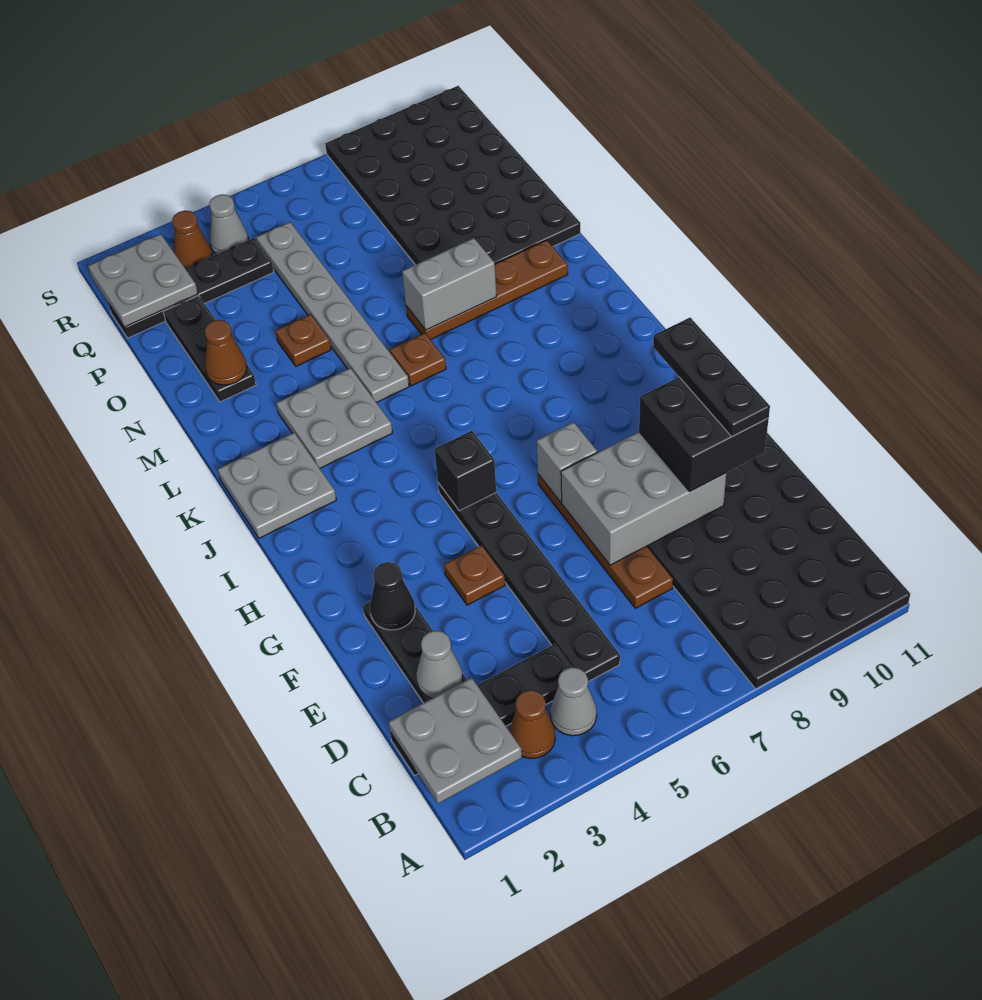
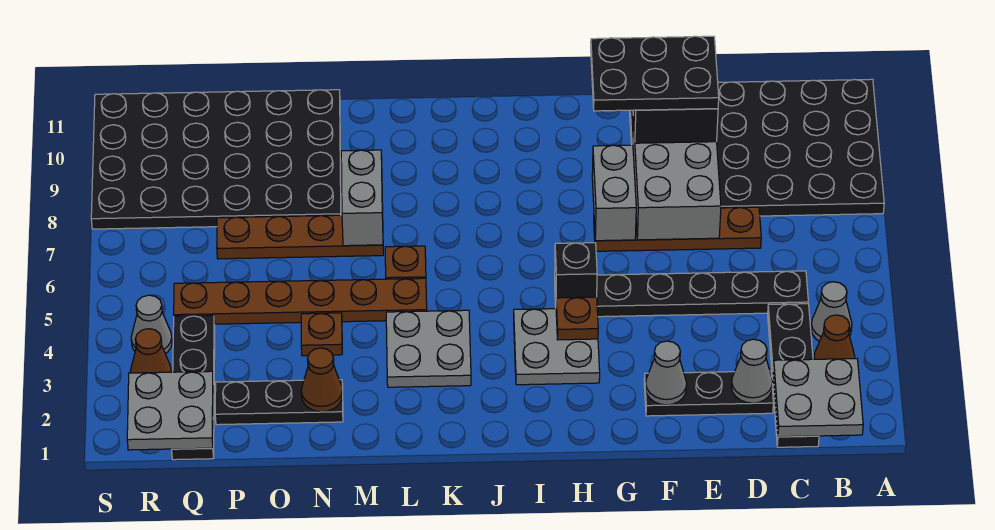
black plate E10:G10 level 4 -> black plate E9:G10 level 4
black cone F2 level 2 -> grey cone F2 level 2
brown plate F4 level 1 -> brown plate H4 level 2
grey brick G7 level 2 -> grey brick G7:G8 level 2
grey plate J1:K2 level 1 -> grey plate H3:I4 level 1
grey plate L5:Q5 level 1 -> brown plate L5:Q5 level 1
brown plate M7:M10 level 1 -> brown plate M7:P7 level 1

